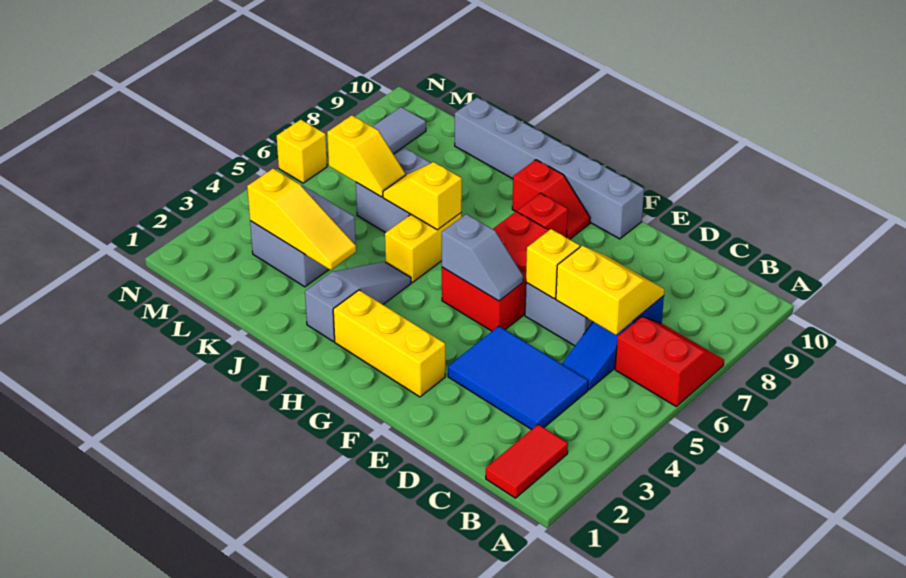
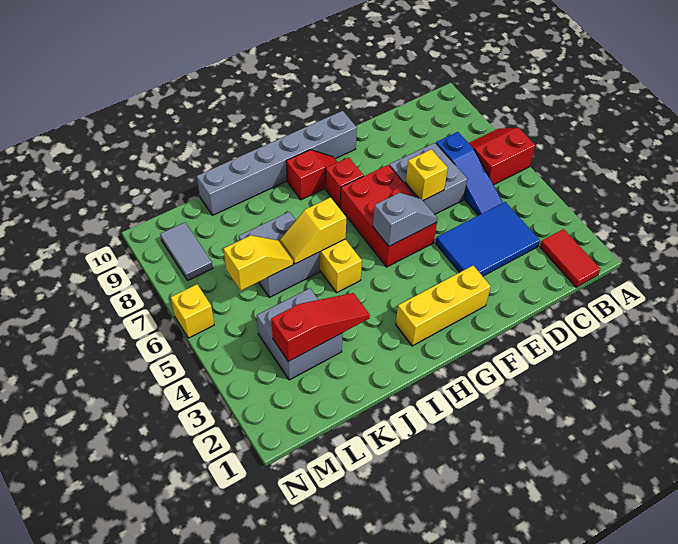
yellow slope C6:D7 level 2 top 6 -> none
grey slope I2:I4 level 1 top 2 -> none
yellow slope J3:L3 level 2 top L -> red slope J3:L3 level 2 top L

